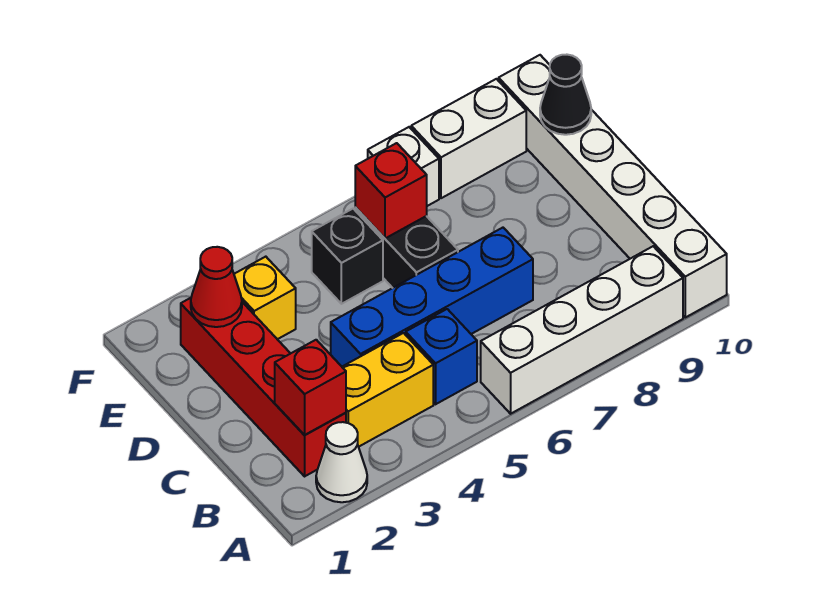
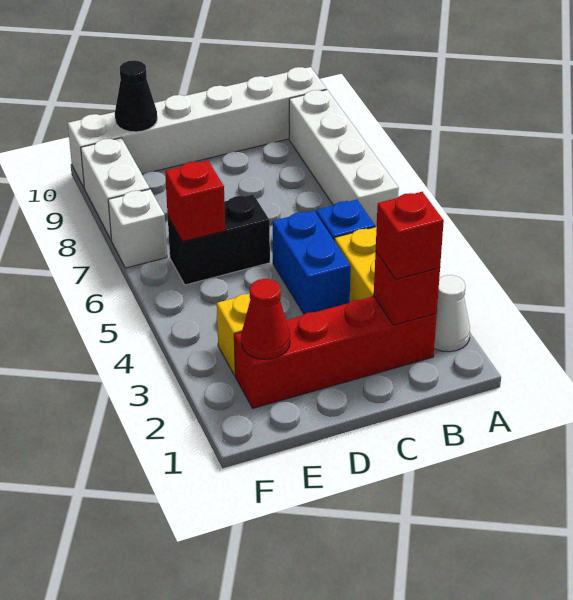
none -> red brick B2 level 3
blue brick C4:C7 level 1 -> blue brick C4:C5 level 1
black brick E5 level 1 -> none

